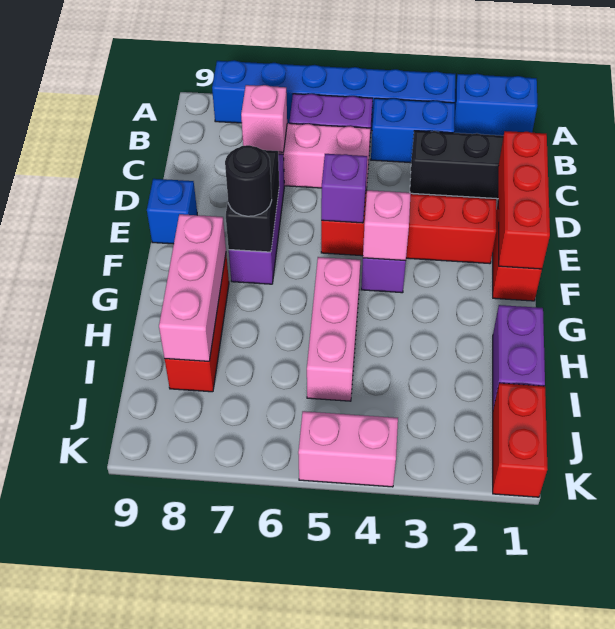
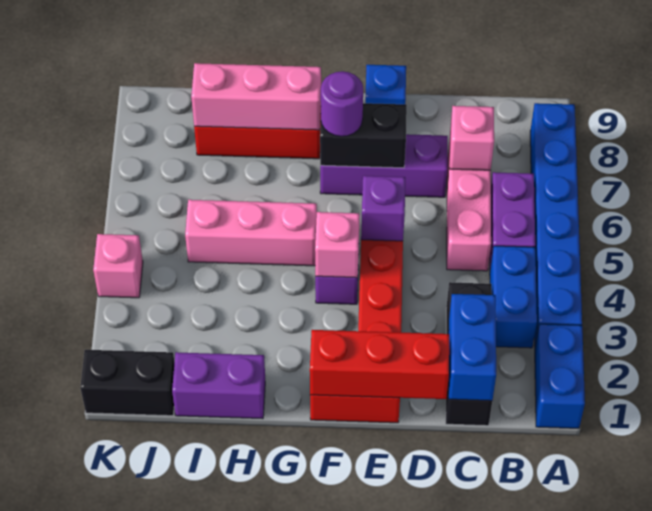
none -> blue brick C1:C2 level 2
black round brick F7 level 3 -> purple round brick F7 level 3
red brick J1:K1 level 1 -> black brick J1:K1 level 1
pink brick K4:K5 level 1 -> pink brick K4 level 1

